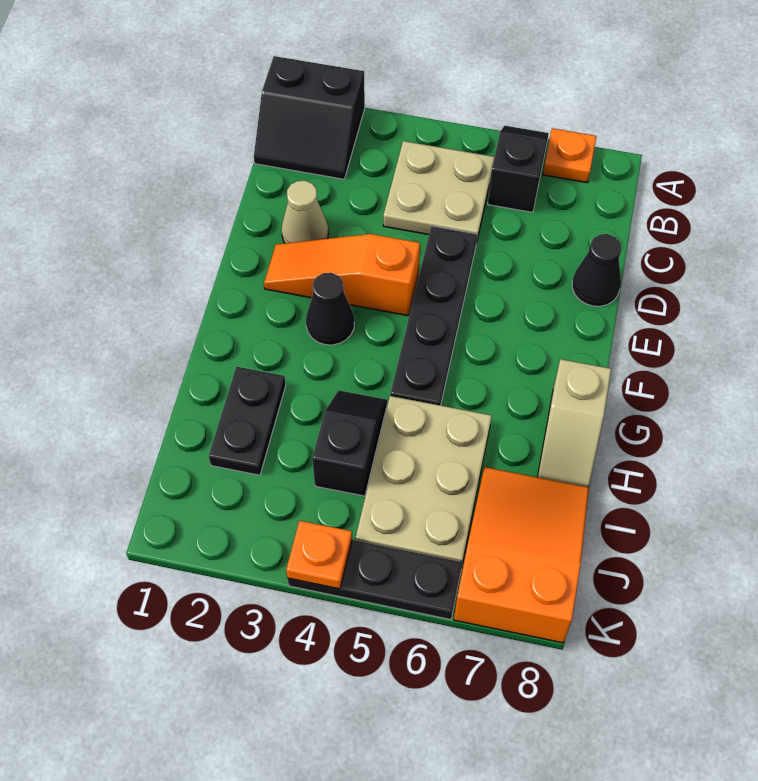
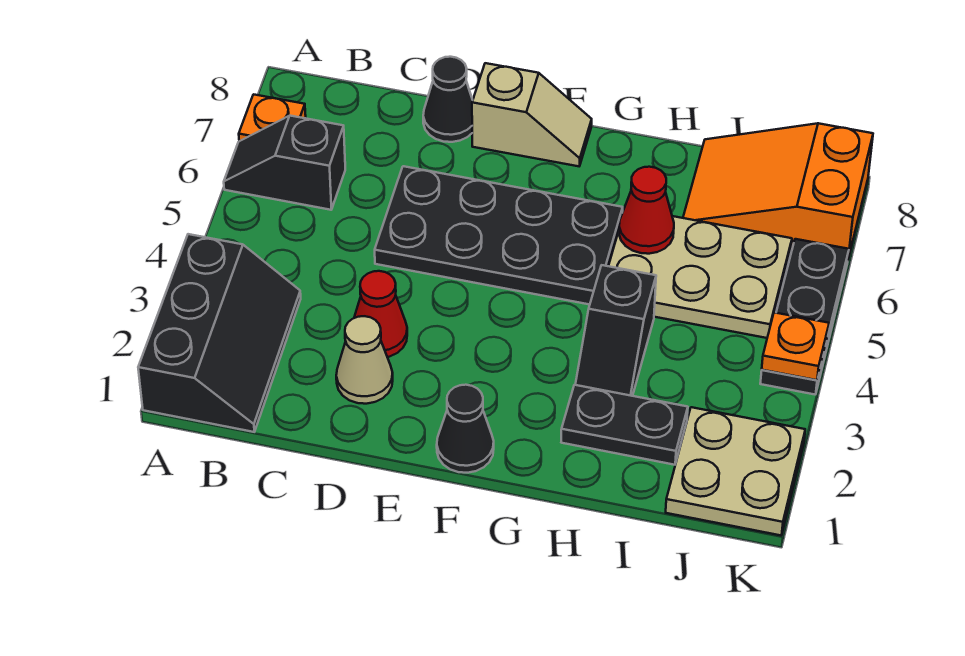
black slope A1:B2 level 1 top A -> black slope A1:B3 level 1 top A
tan plate B4:C5 level 1 -> tan plate J1:K2 level 1
none -> red cone D3 level 1
black plate D5:G5 level 1 -> black plate D5:G6 level 1
orange slope E2:E4 level 1 top 4 -> none
black cone F3 level 1 -> black cone F1 level 1
tan slope G8:H8 level 1 top G -> tan slope E8:F8 level 1 top E
black slope H4:I4 level 1 top I -> black slope H3:H4 level 1 top 4
none -> red cone H6 level 2

